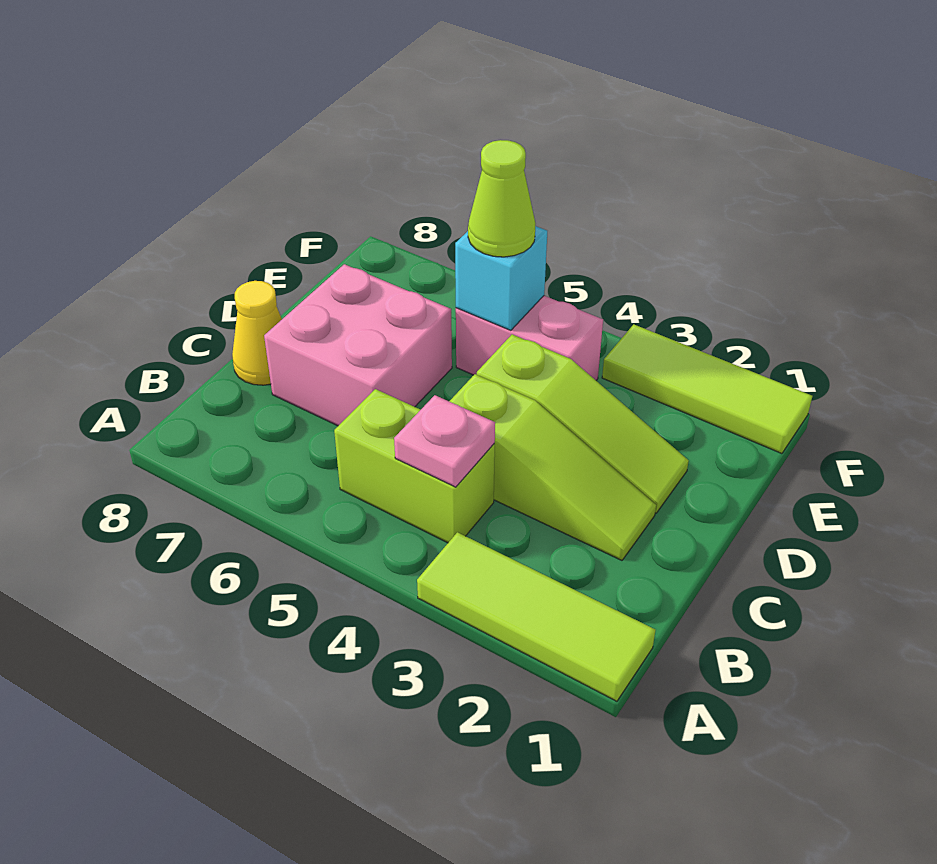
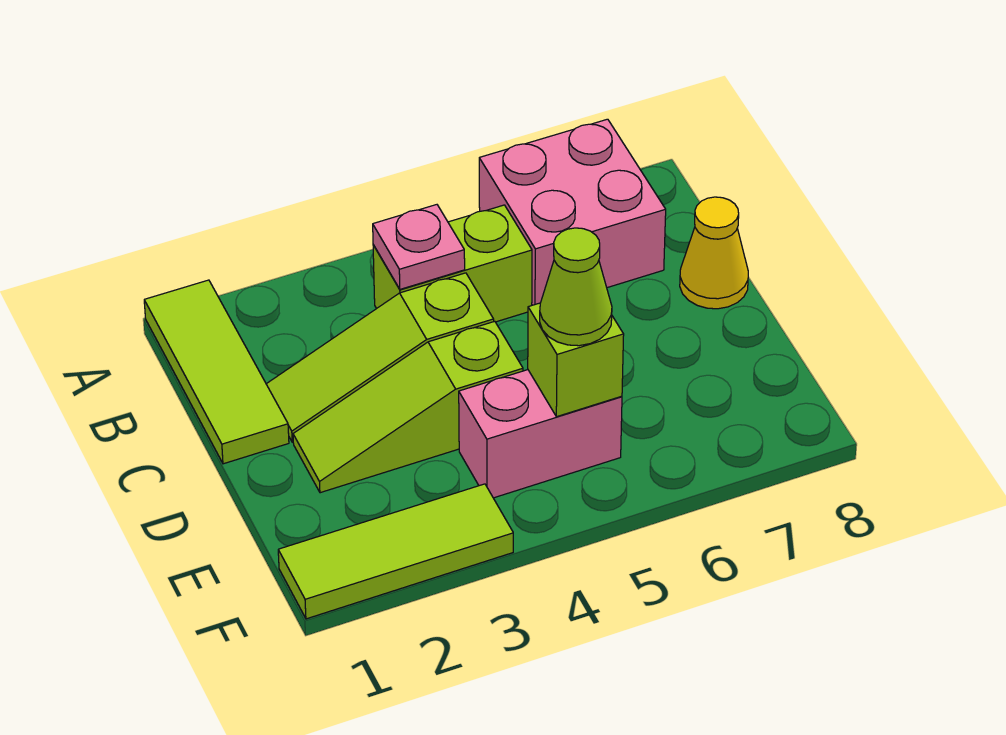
lime tile A1:A3 level 1 -> lime tile A1:C1 level 1
pink brick C6:D7 level 1 -> pink brick A6:B7 level 1
cyan brick E5 level 2 -> lime brick E5 level 2

